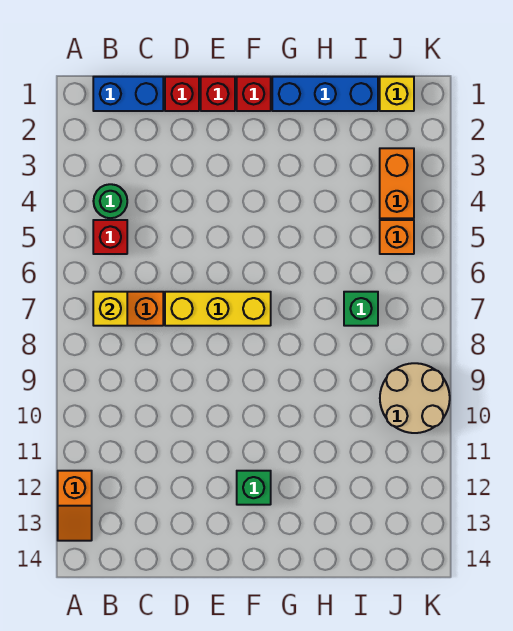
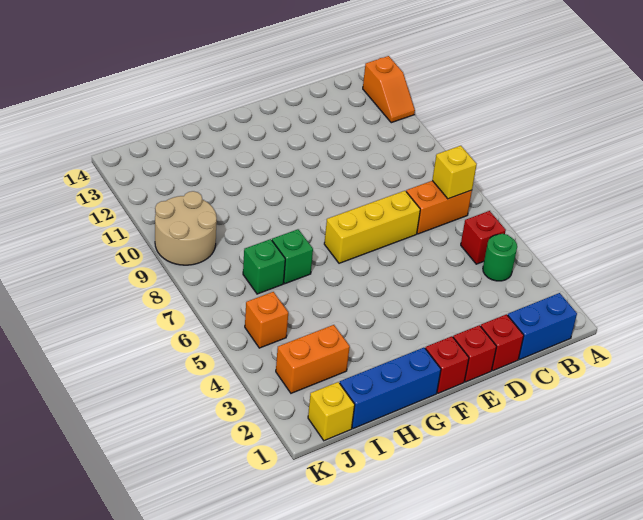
orange slope A12:A13 level 1 top 12 -> orange slope A12:A13 level 1 top 13
green brick F12 level 1 -> green brick H7 level 1
orange brick J3:J4 level 1 -> orange brick I3:J3 level 1

